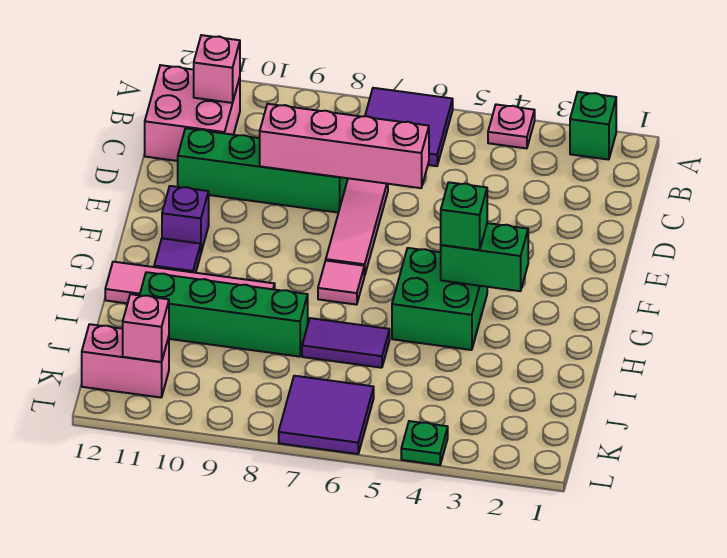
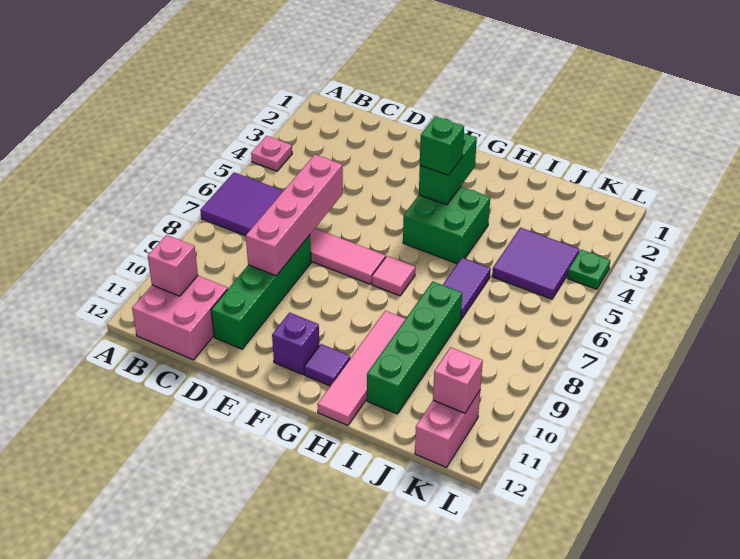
green brick A2 level 1 -> none
purple tile K6:L7 level 1 -> purple tile J4:K5 level 1

